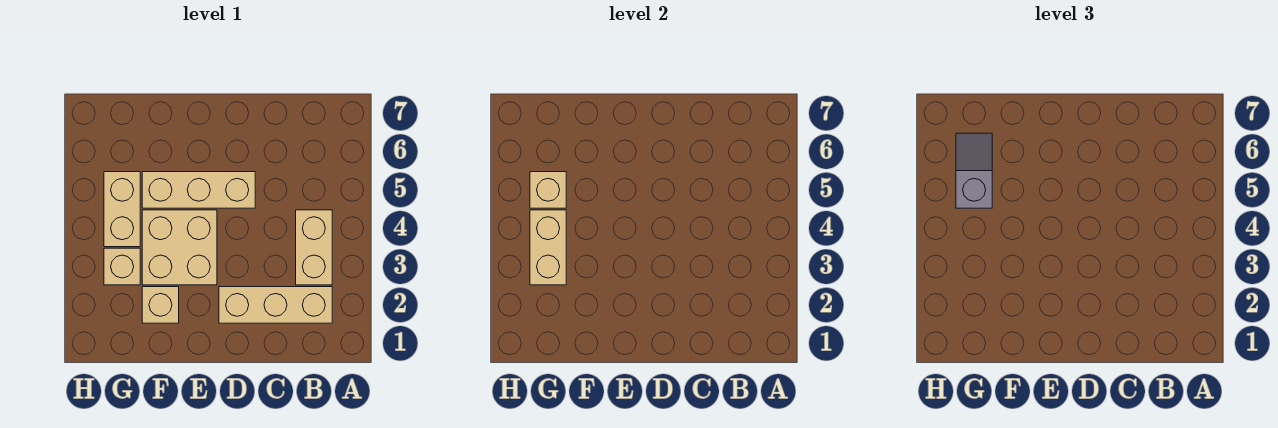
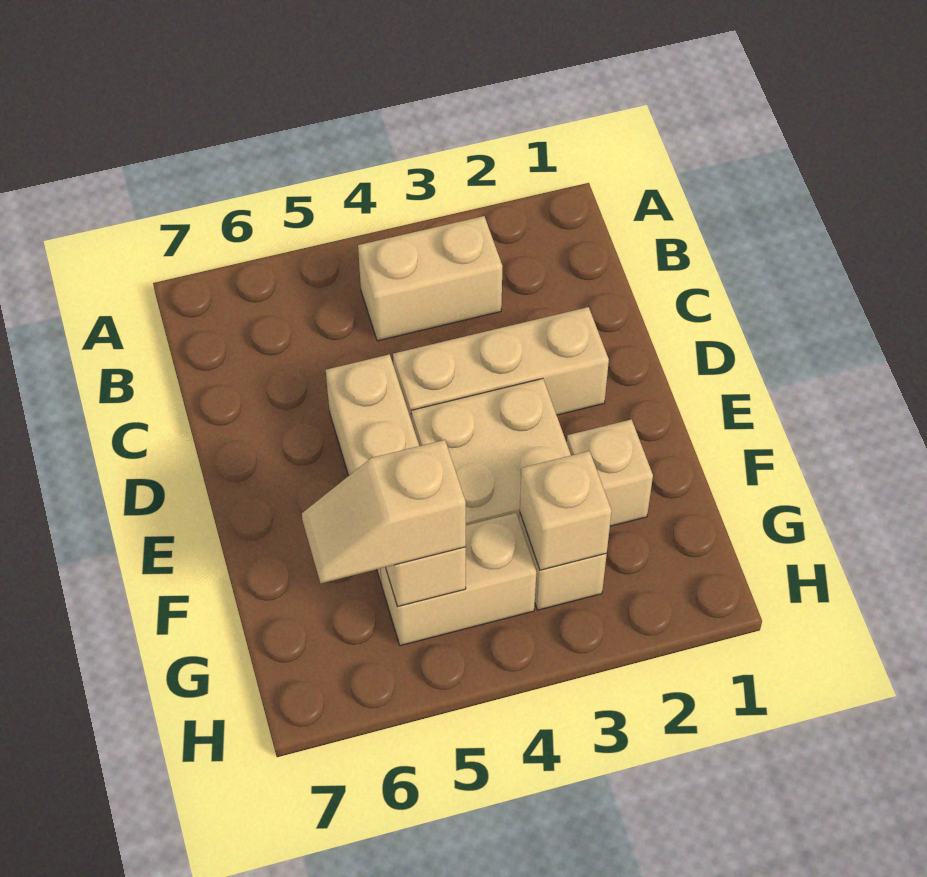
tan brick B2:D2 level 1 -> tan brick D2:D4 level 1
tan brick G3:G4 level 2 -> tan brick G3 level 2
grey slope G5:G6 level 3 top 5 -> tan slope G5:G6 level 3 top 5

